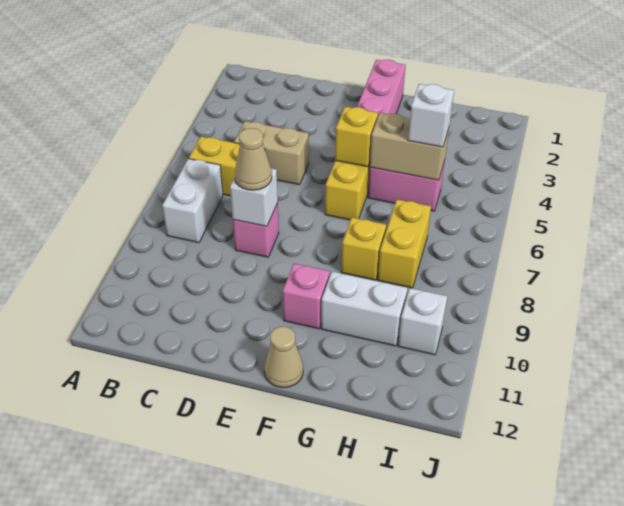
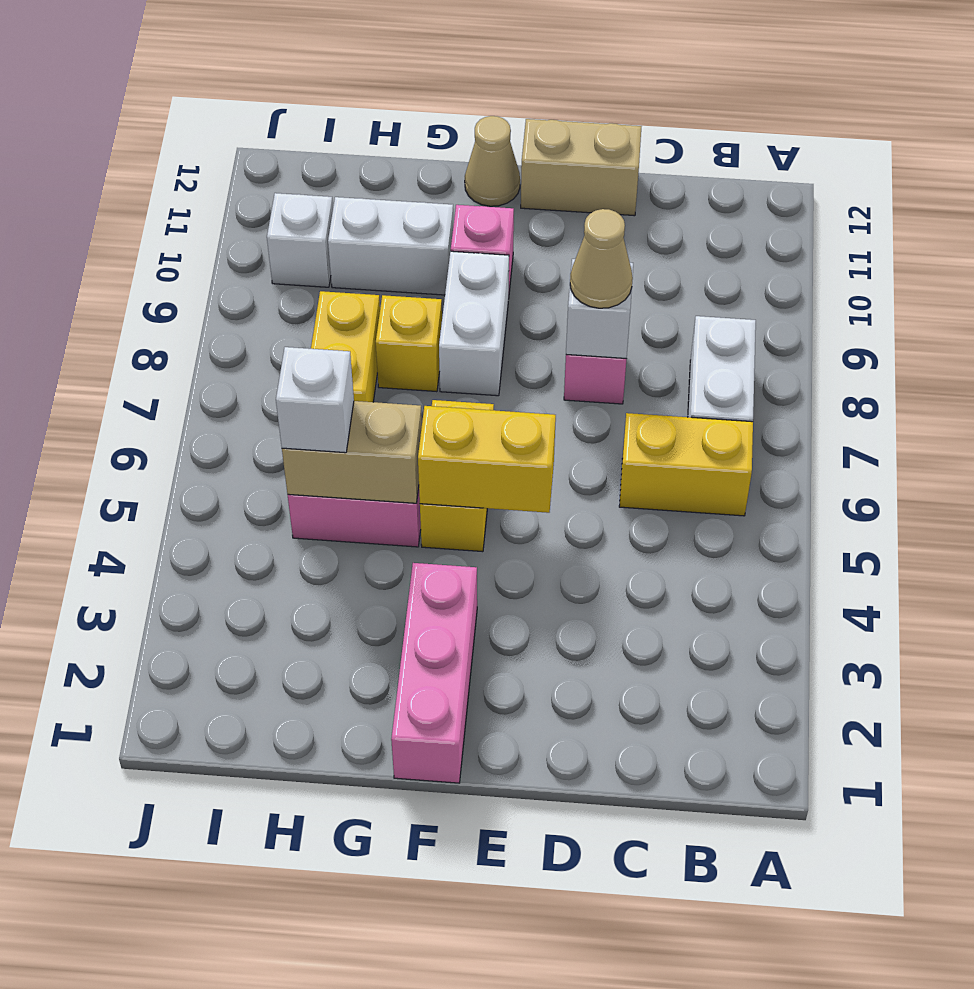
tan brick C5:D5 level 1 -> tan brick D12:E12 level 1
yellow brick F5 level 2 -> yellow brick E5:F5 level 2
none -> white brick F8:F9 level 1

